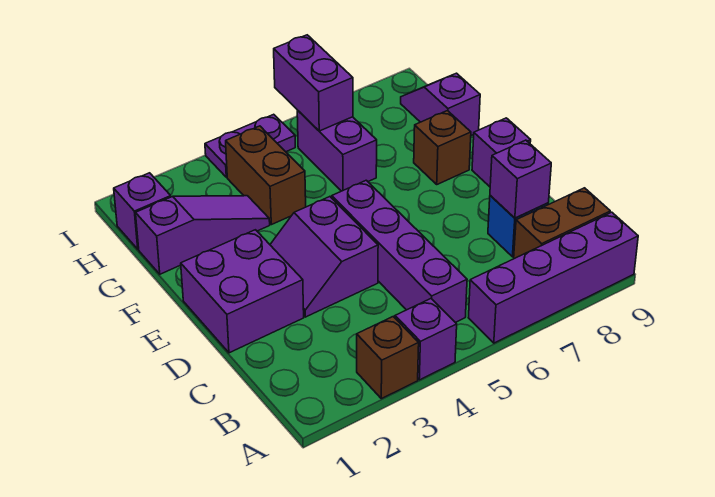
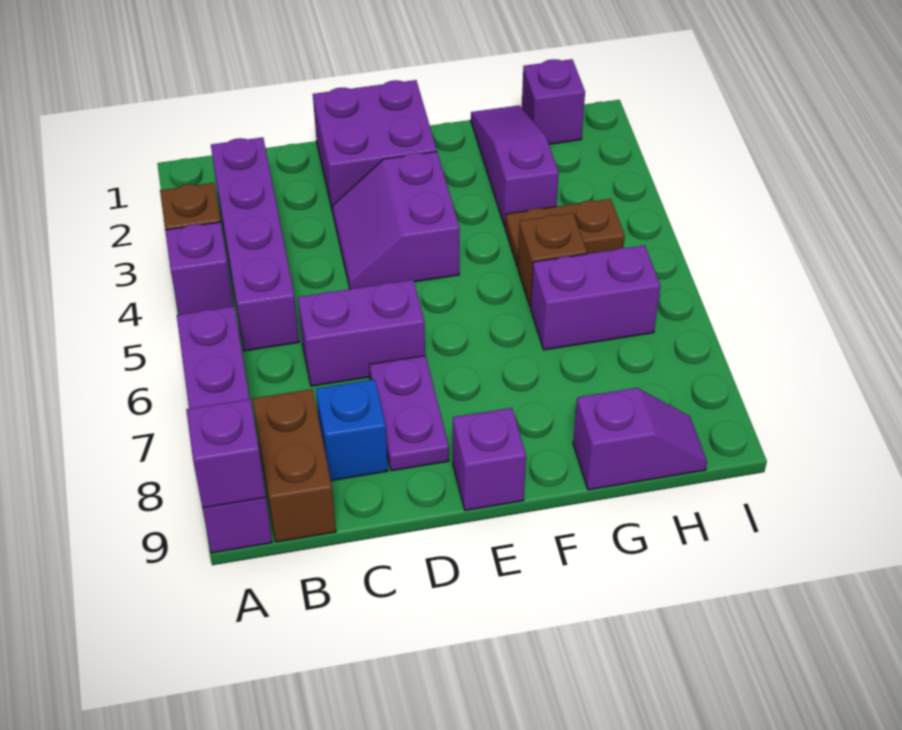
purple brick B5:E5 level 1 -> purple brick B2:B5 level 1
purple brick C8 level 2 -> purple brick A9 level 2
purple slope D3:E4 level 1 top 4 -> purple slope D3:E4 level 1 top E
brown brick F8 level 1 -> brown brick G5 level 1
purple slope G1:G3 level 1 top 1 -> purple slope G1:G3 level 1 top 3
brown brick G4:H4 level 1 -> brown plate G4:H4 level 1
purple brick H6:I6 level 2 -> purple brick C6:D6 level 1
purple plate I4:I5 level 1 -> purple plate D7:D8 level 1

